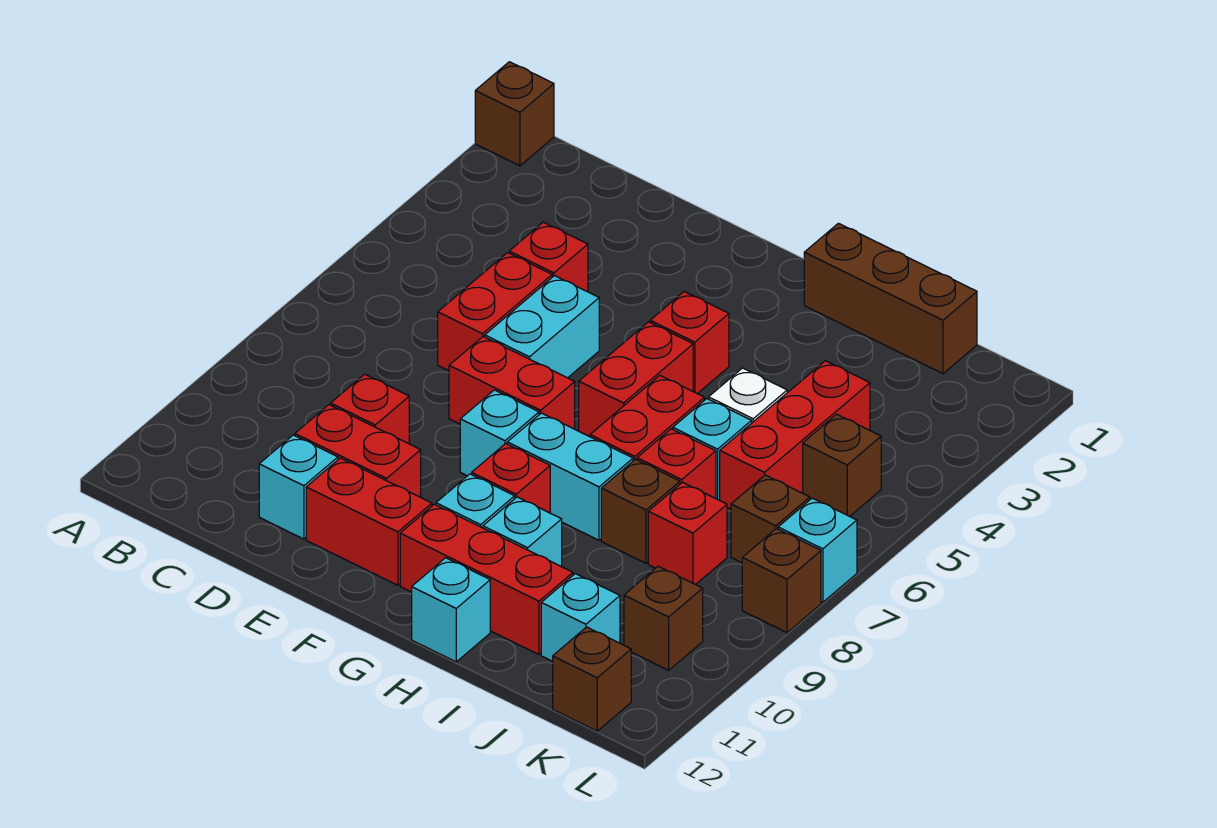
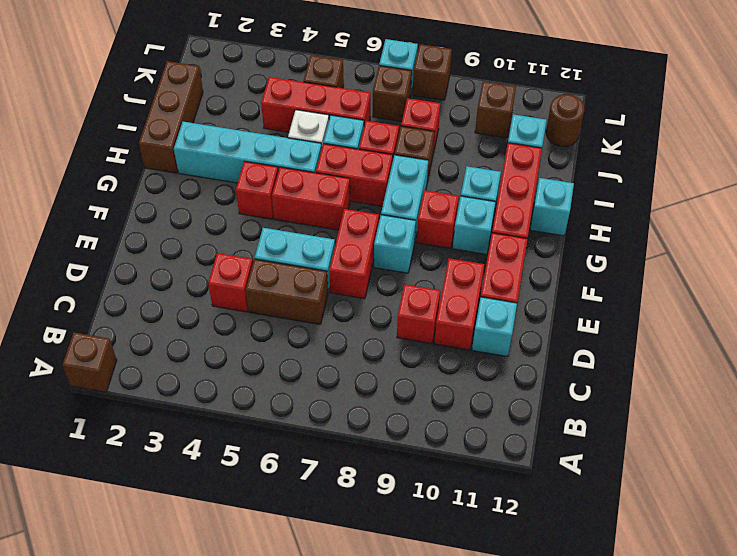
red brick D5:D6 level 1 -> brown brick D5:D6 level 1
none -> cyan brick H2:H5 level 1
brown brick K12 level 1 -> brown round brick K12 level 1

